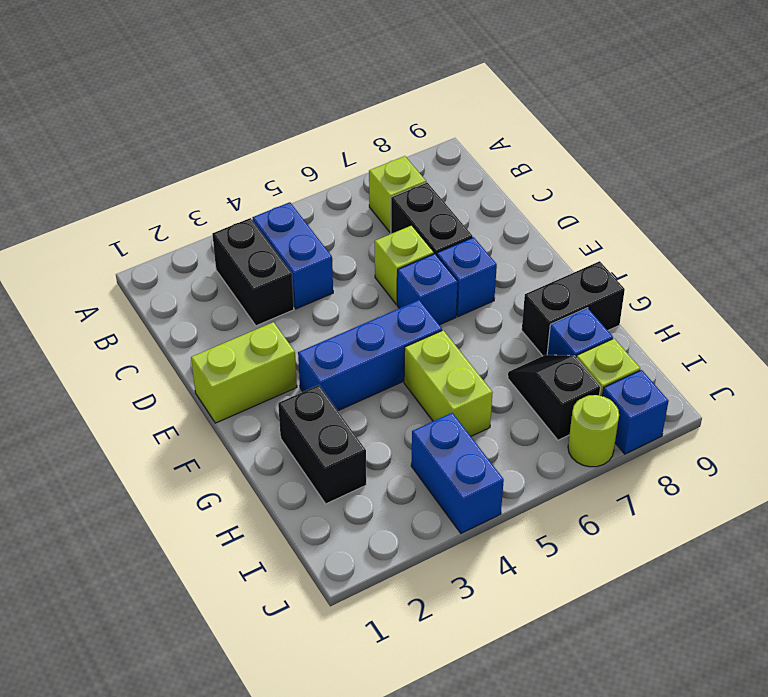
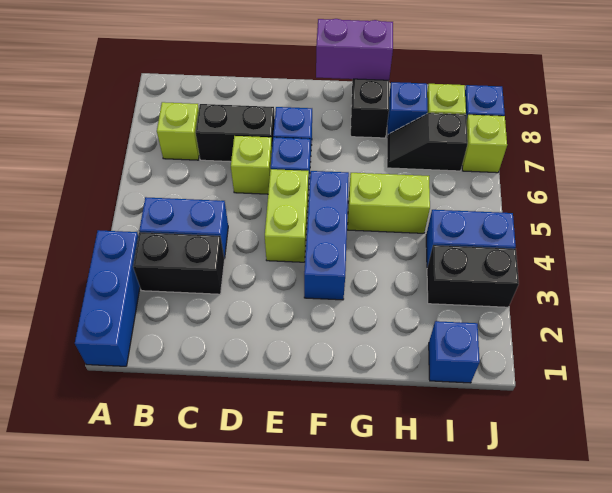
none -> blue brick A1:A3 level 1
lime brick E1:E2 level 1 -> lime brick E4:E5 level 1
none -> purple brick F9:G9 level 2
black brick G2:H2 level 1 -> black brick I3:J3 level 1
none -> blue brick I1 level 1
lime round brick J7 level 1 -> lime brick J7 level 1

